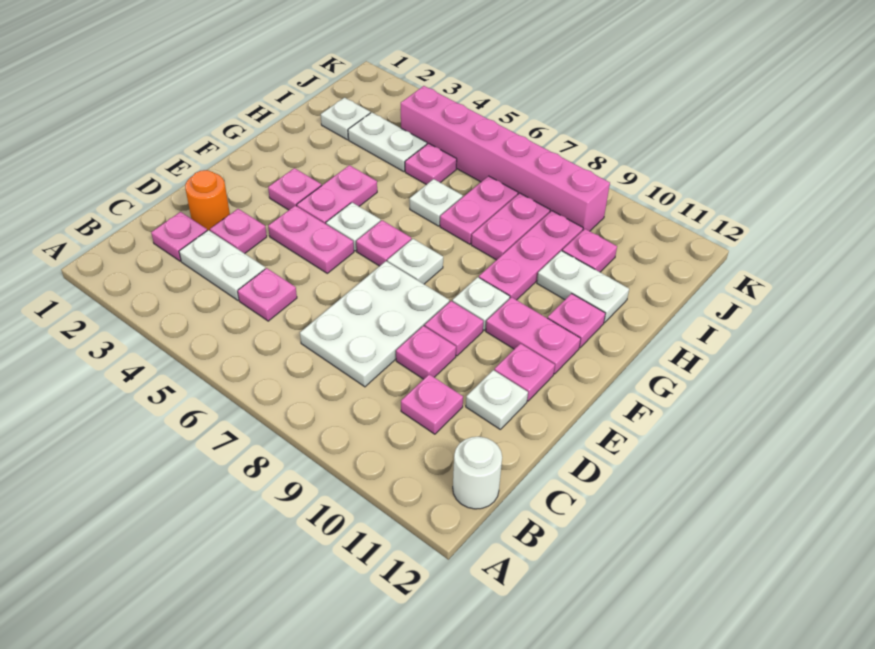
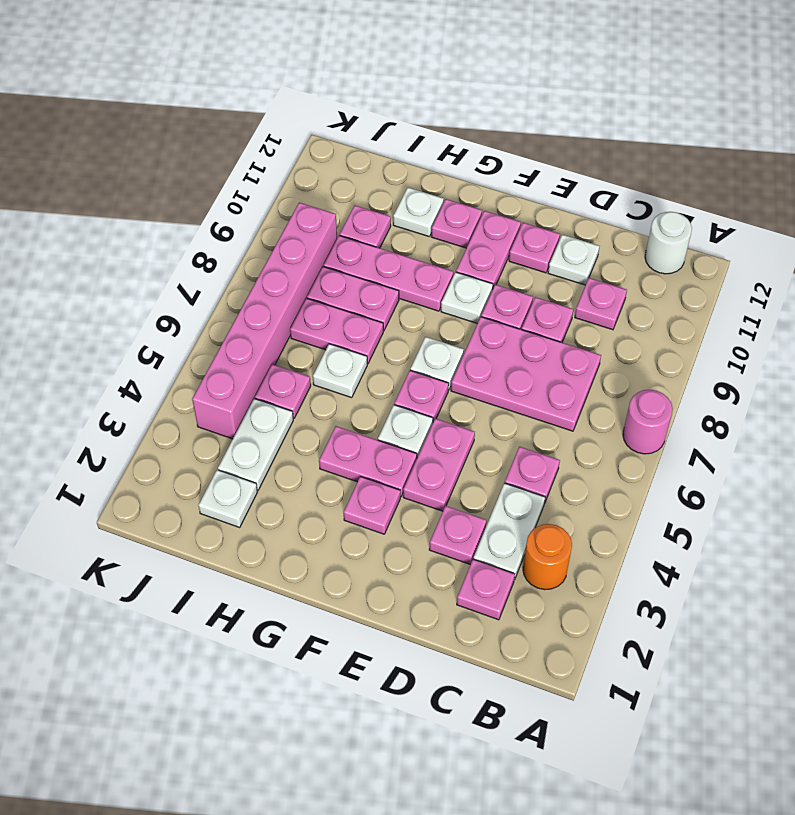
none -> pink round brick A7 level 1
white plate C7:E8 level 1 -> pink plate C7:E8 level 1
orange round brick D2 level 1 -> orange round brick B3 level 1
white plate H10:H11 level 1 -> white plate H11 level 1

